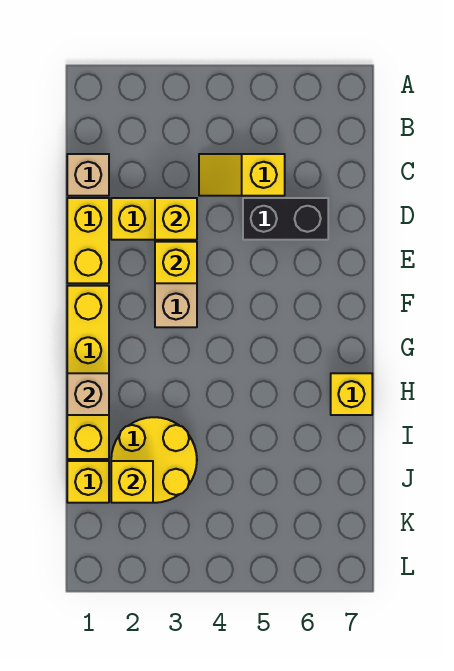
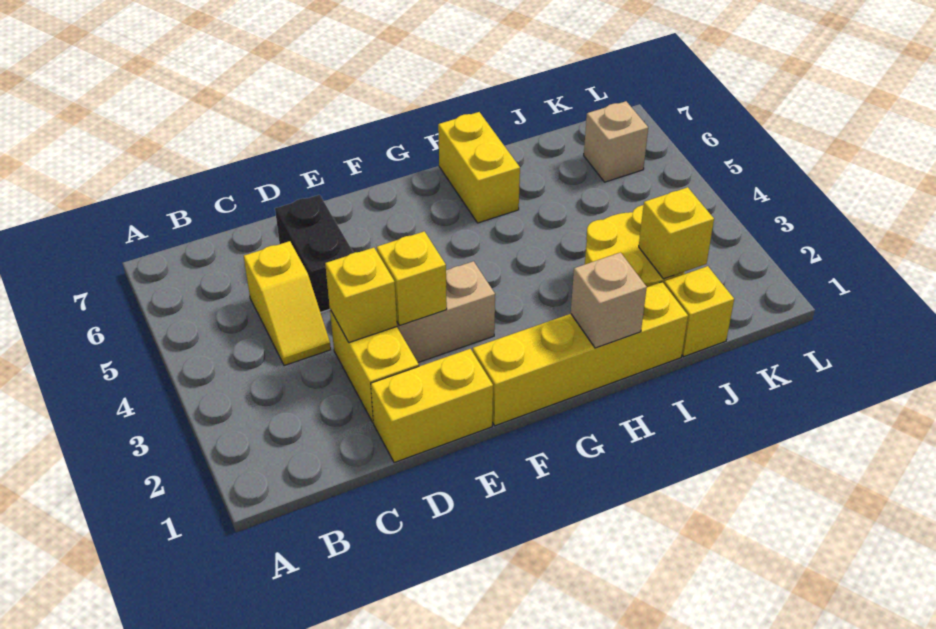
tan brick C1 level 1 -> tan brick K6 level 1
yellow brick H7 level 1 -> yellow brick H6:H7 level 1

